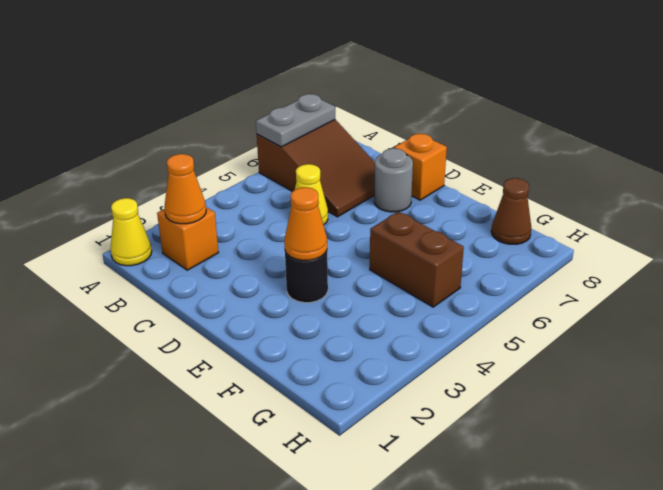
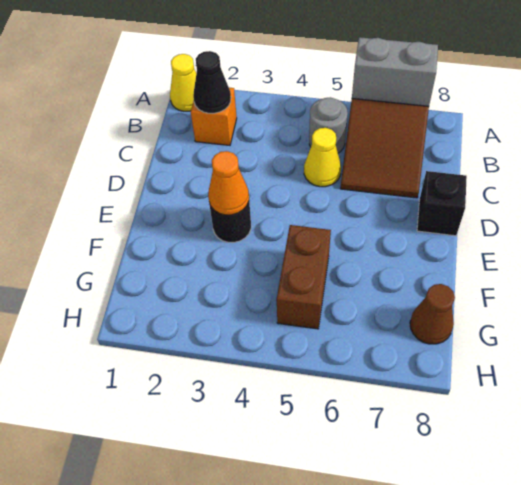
grey plate A6:A7 level 2 -> grey brick A6:A7 level 2
orange cone B2 level 2 -> black cone B2 level 2
grey round brick D7 level 1 -> grey round brick B5 level 1
orange brick D8 level 1 -> black brick D8 level 1

